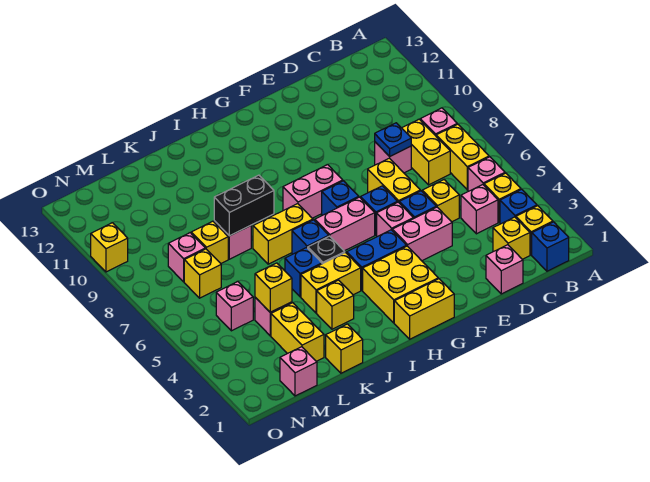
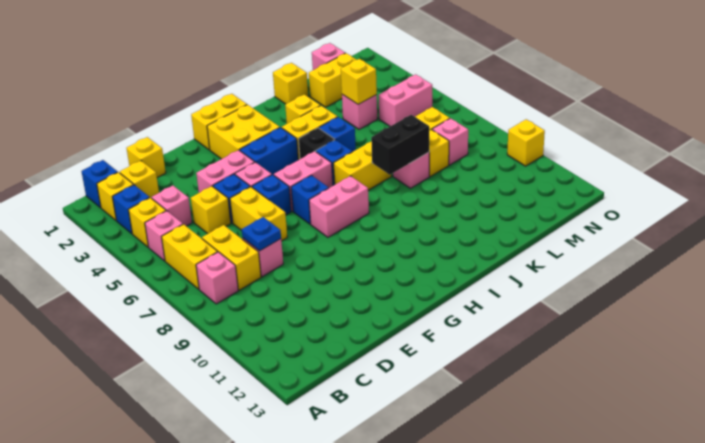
pink brick D1 level 1 -> yellow brick D1 level 1
yellow brick L2:L3 level 1 -> yellow brick L2:M2 level 1
pink brick M5 level 1 -> pink brick M5:N5 level 1

